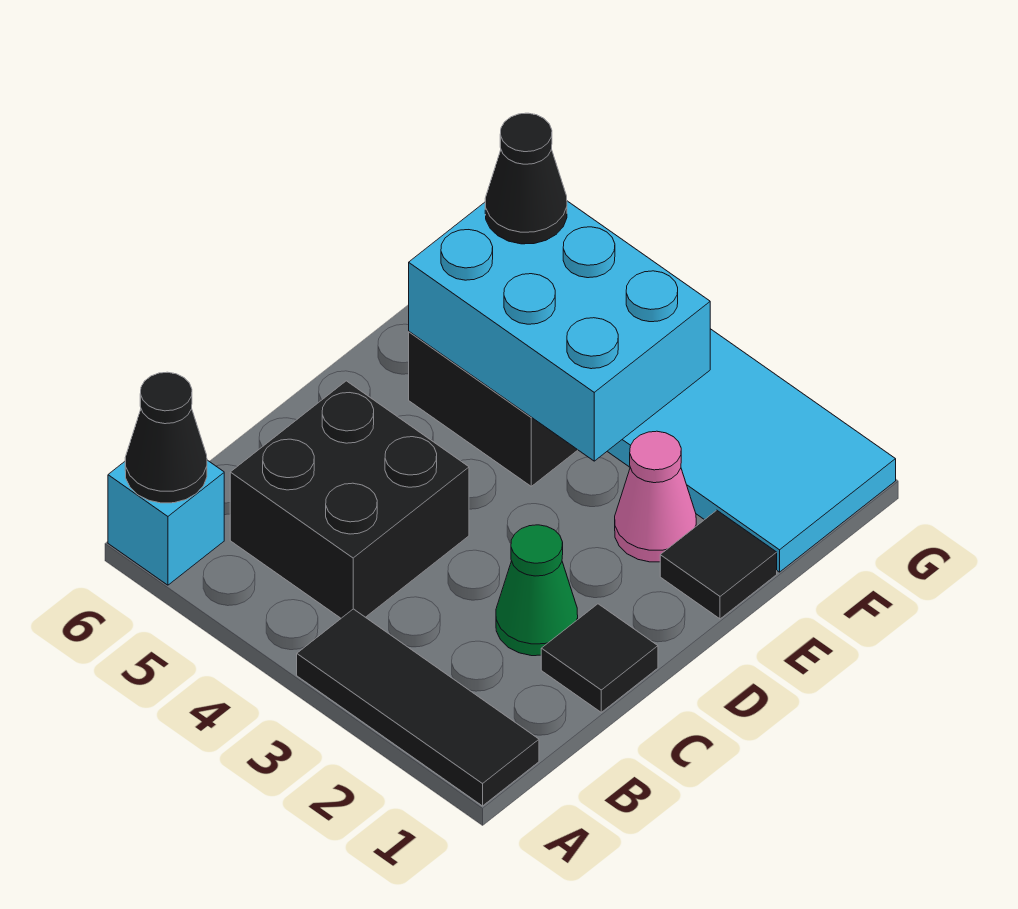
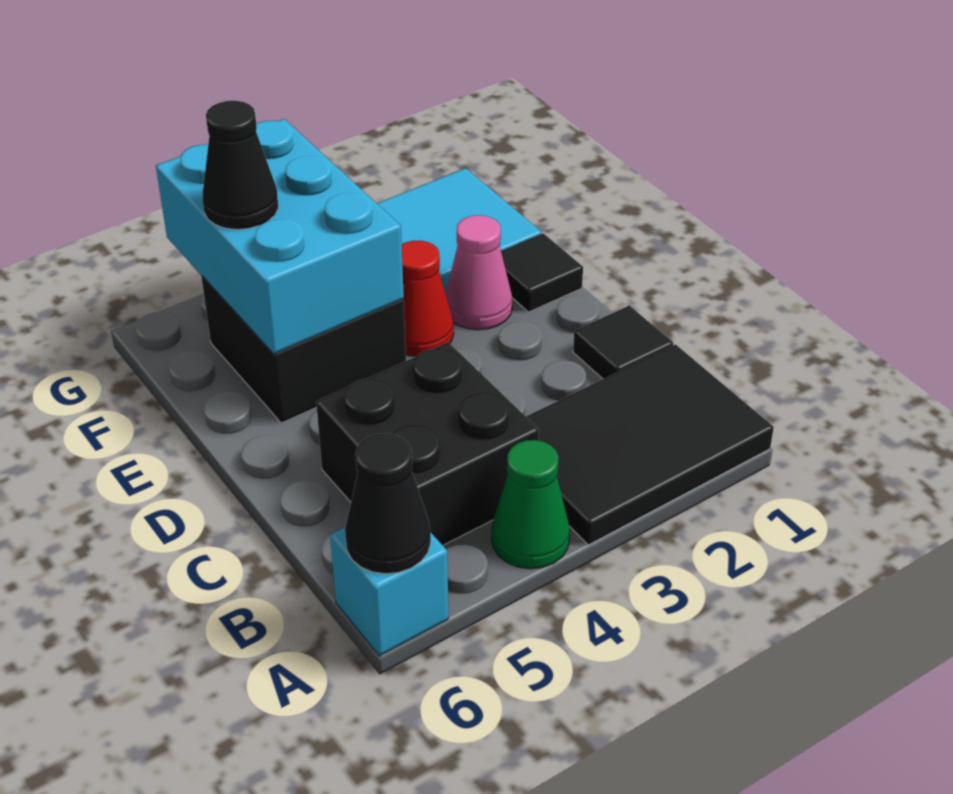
black tile A1:A3 level 1 -> black tile A1:B3 level 1
green cone C2 level 1 -> green cone A4 level 1
none -> red cone E3 level 1
cyan brick E3:F5 level 2 -> cyan brick E4:G5 level 2

